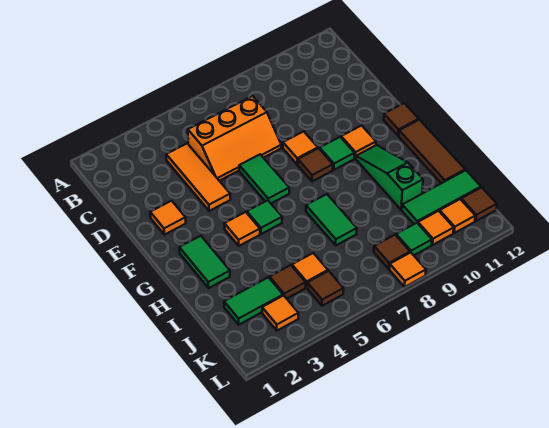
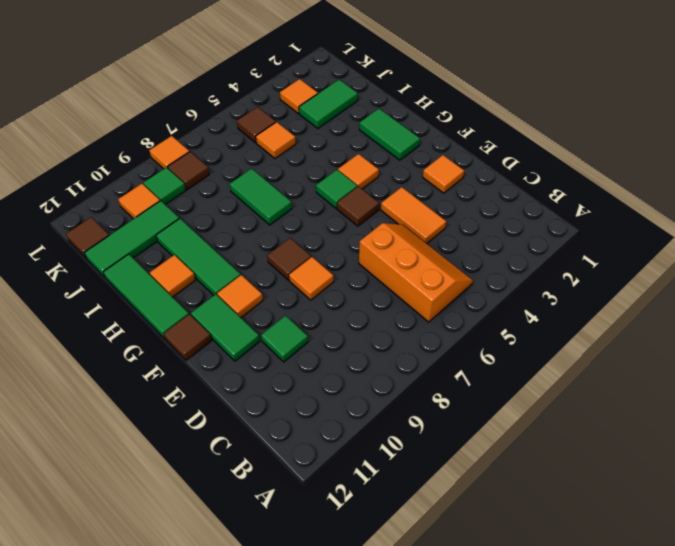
orange tile C4:E4 level 1 -> orange tile D4:E4 level 1
orange slope C5:D7 level 1 top C -> orange slope B5:D6 level 1 top 6
green tile E6:F6 level 1 -> green tile E11:F11 level 1
green tile F9 level 1 -> green tile D10 level 1
green slope G10:I10 level 1 top I -> green tile G10:I10 level 1
brown tile G12:I12 level 1 -> green tile G12:I12 level 1
brown tile J4 level 1 -> brown tile F5 level 1
orange tile K11 level 1 -> orange tile H11 level 1

